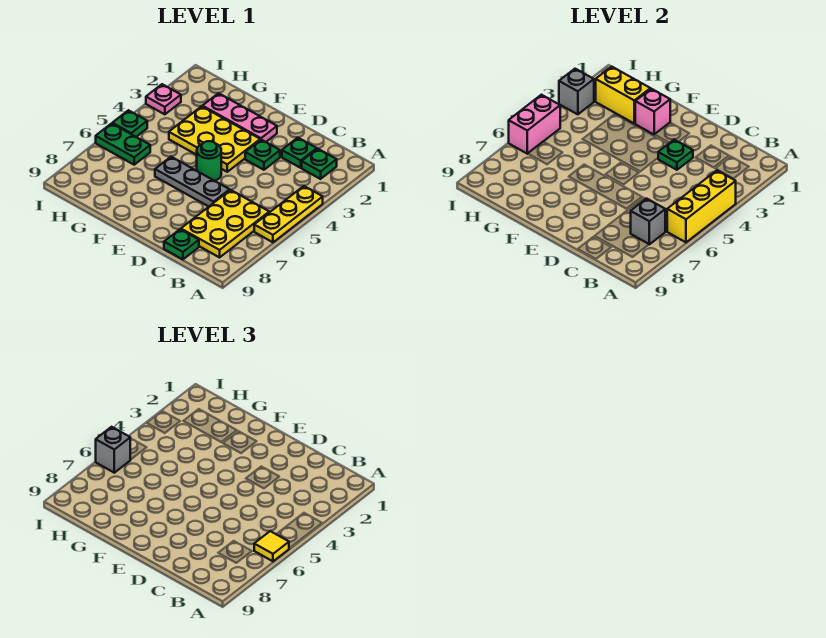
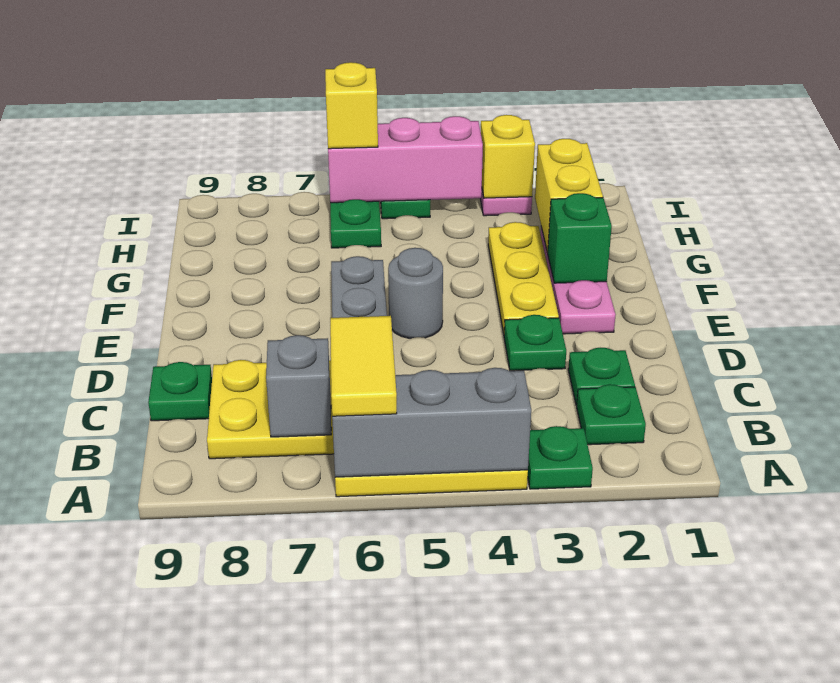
yellow brick A4:A6 level 2 -> grey brick A4:A6 level 2
yellow tile A6 level 3 -> yellow tile A6:B6 level 3
green plate D3 level 2 -> green plate A3 level 1
yellow plate E3:G4 level 1 -> yellow plate E3:G3 level 1
green round brick E5 level 1 -> grey round brick E5 level 1
pink brick F2 level 2 -> green brick F2 level 2
grey brick I3 level 2 -> yellow brick I3 level 2
pink brick I5:I6 level 2 -> pink brick I4:I6 level 2
grey brick I6 level 3 -> yellow brick I6 level 3

